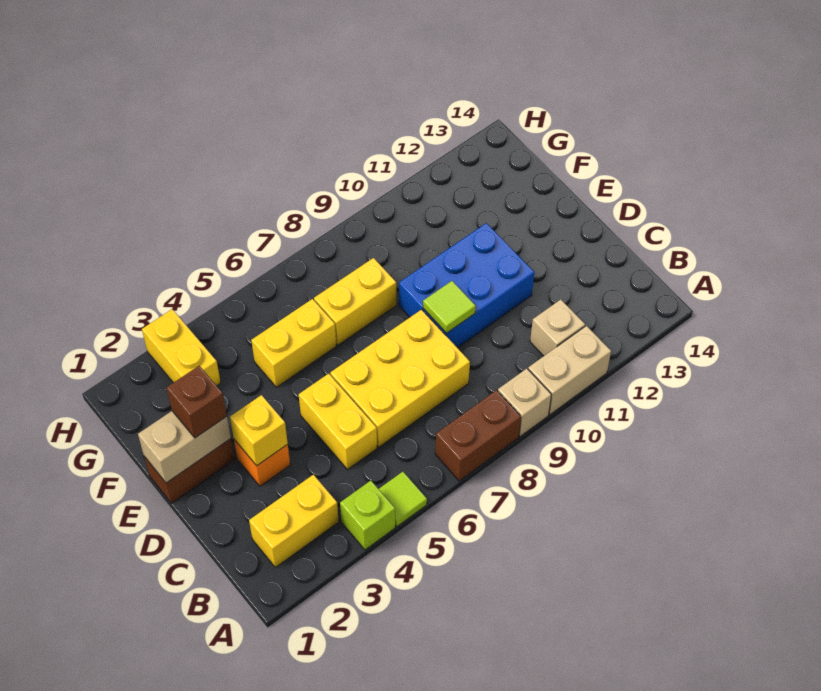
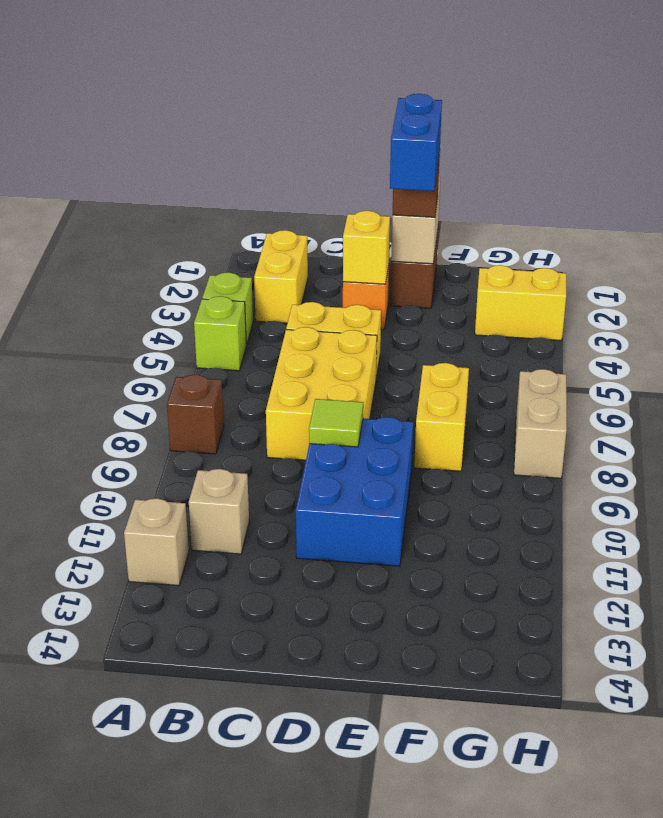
lime tile A5 level 1 -> lime brick A5 level 1
brown brick A7:A8 level 1 -> brown brick A8 level 1
tan brick A9 level 1 -> tan brick A12 level 1
tan brick A10:A11 level 1 -> tan brick H7:H8 level 1
none -> blue brick E2:E3 level 4
yellow brick F5:F6 level 1 -> none

